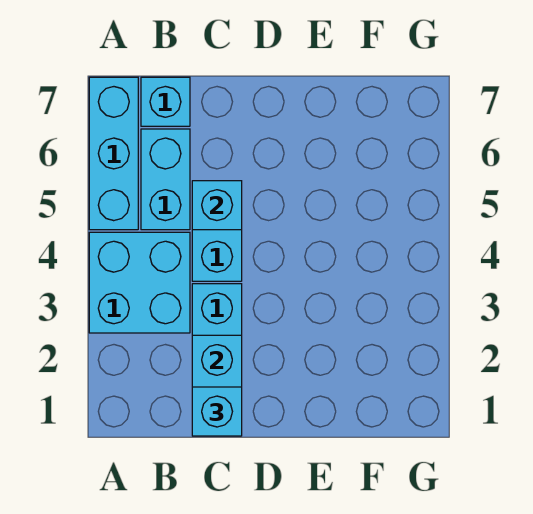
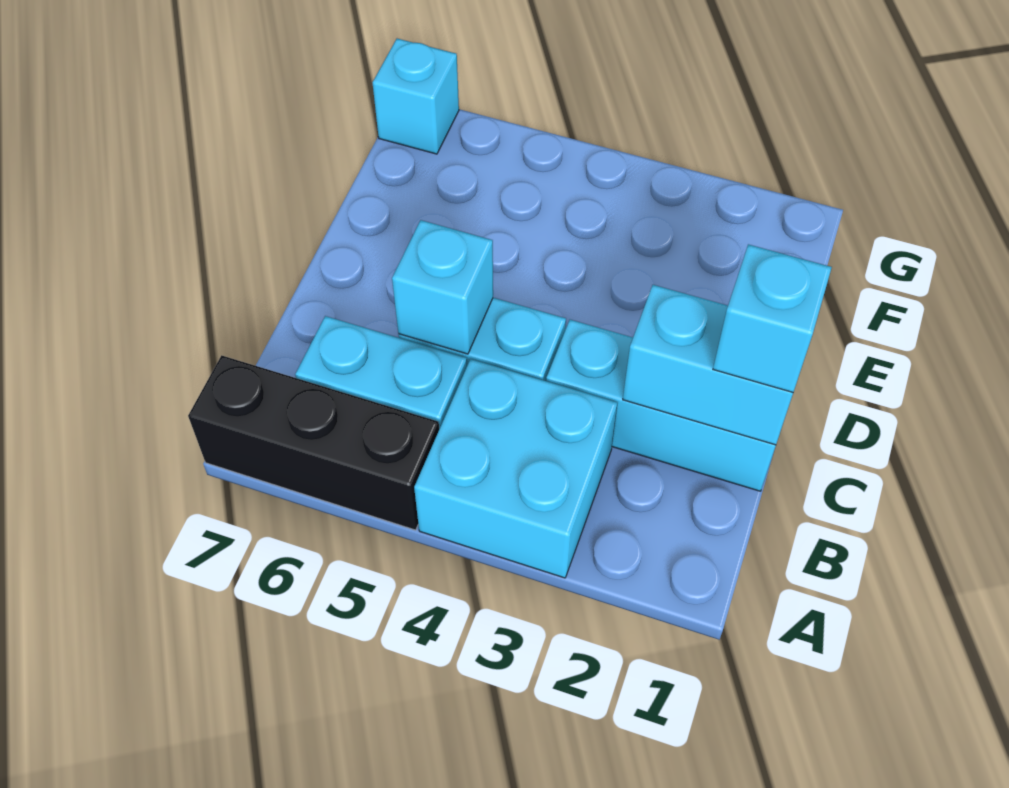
cyan brick A5:A7 level 1 -> black brick A5:A7 level 1
cyan brick B7 level 1 -> cyan brick G7 level 1

